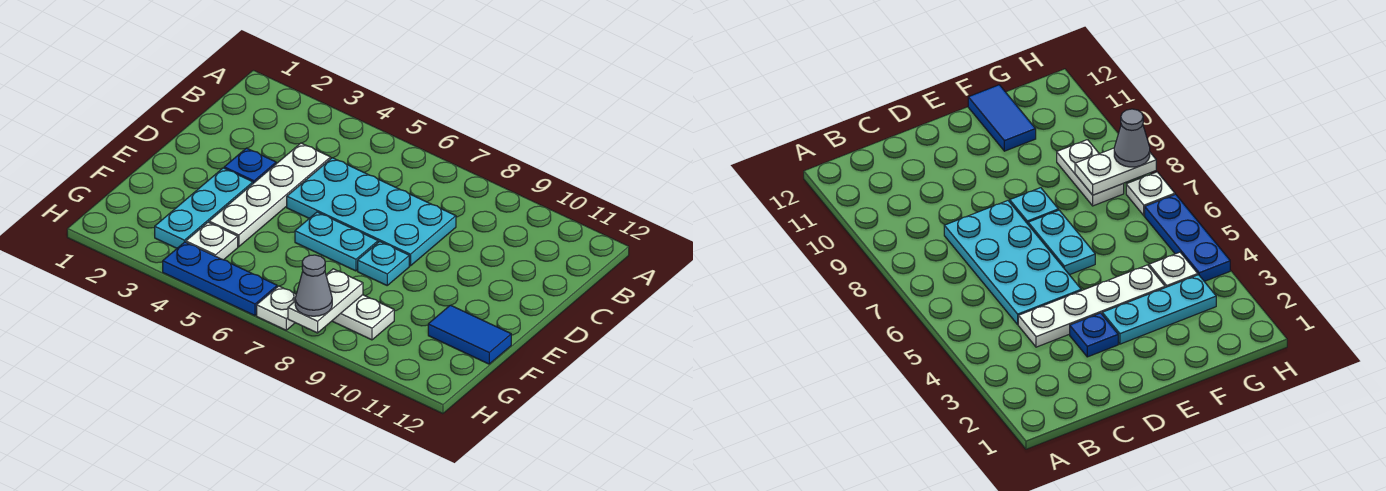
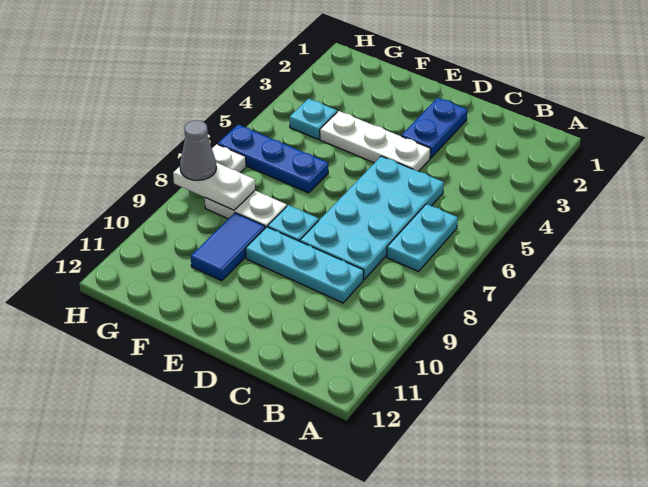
white plate C4:F4 level 1 -> white plate D4:F4 level 1
blue plate D3 level 1 -> blue plate D2:D3 level 1
cyan plate E3:G3 level 1 -> cyan plate C9:E9 level 1
cyan plate E6:E7 level 1 -> cyan plate B6:B7 level 1
blue tile F11:F12 level 1 -> blue tile F9:F10 level 1
white plate G4 level 1 -> cyan plate G4 level 1
white plate G8:G9 level 1 -> white plate F8:G8 level 1
blue plate H4:H6 level 1 -> blue plate F6:H6 level 1

